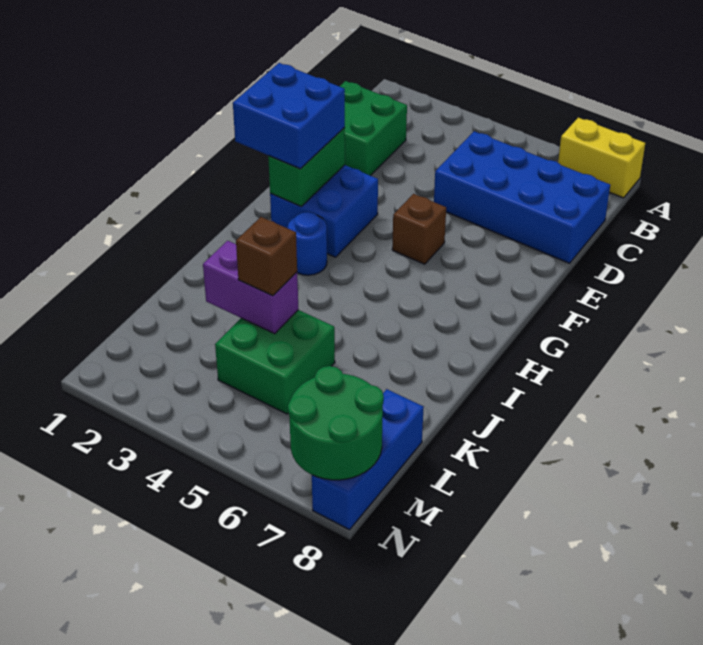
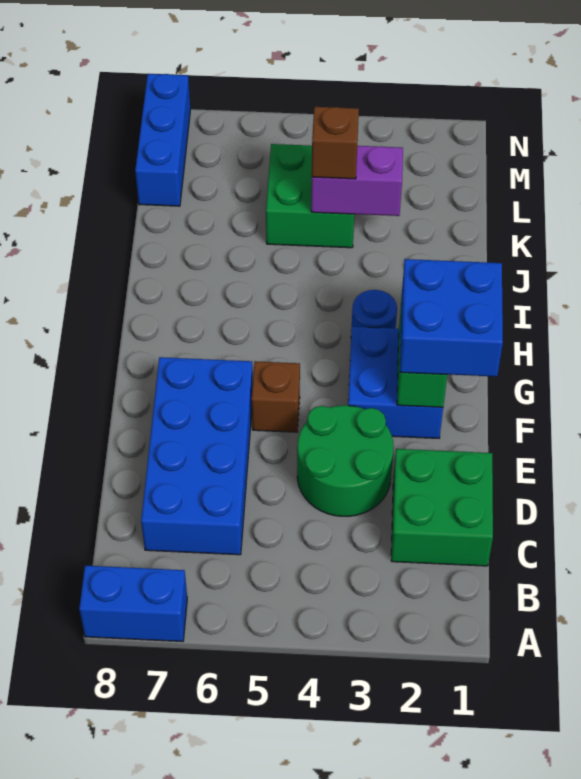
yellow brick A7:A8 level 1 -> blue brick A7:A8 level 1
blue brick C5:D8 level 1 -> blue brick C6:F7 level 1
green round brick M7:N8 level 2 -> green round brick D3:E4 level 1

